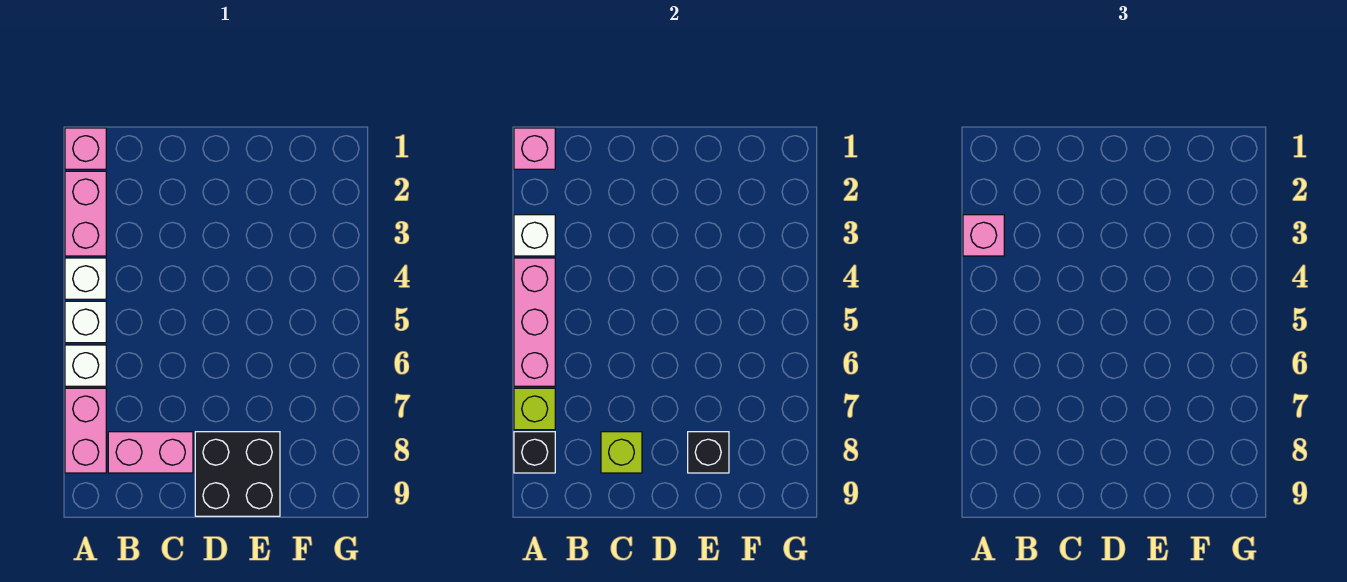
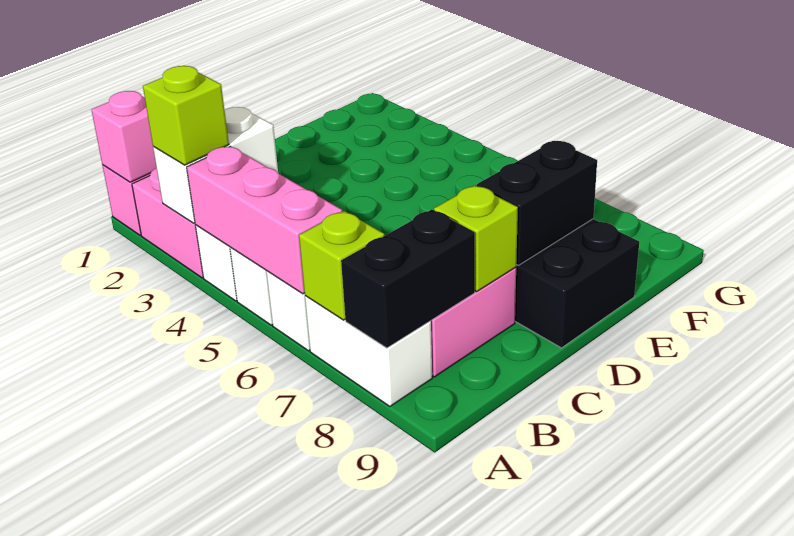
white brick A3 level 2 -> white brick A3:B3 level 2
pink brick A3 level 3 -> lime brick A3 level 3
pink brick A7:A8 level 1 -> white brick A7:A8 level 1
black brick A8 level 2 -> black brick A8:B8 level 2
black brick E8 level 2 -> black brick D8:E8 level 2

